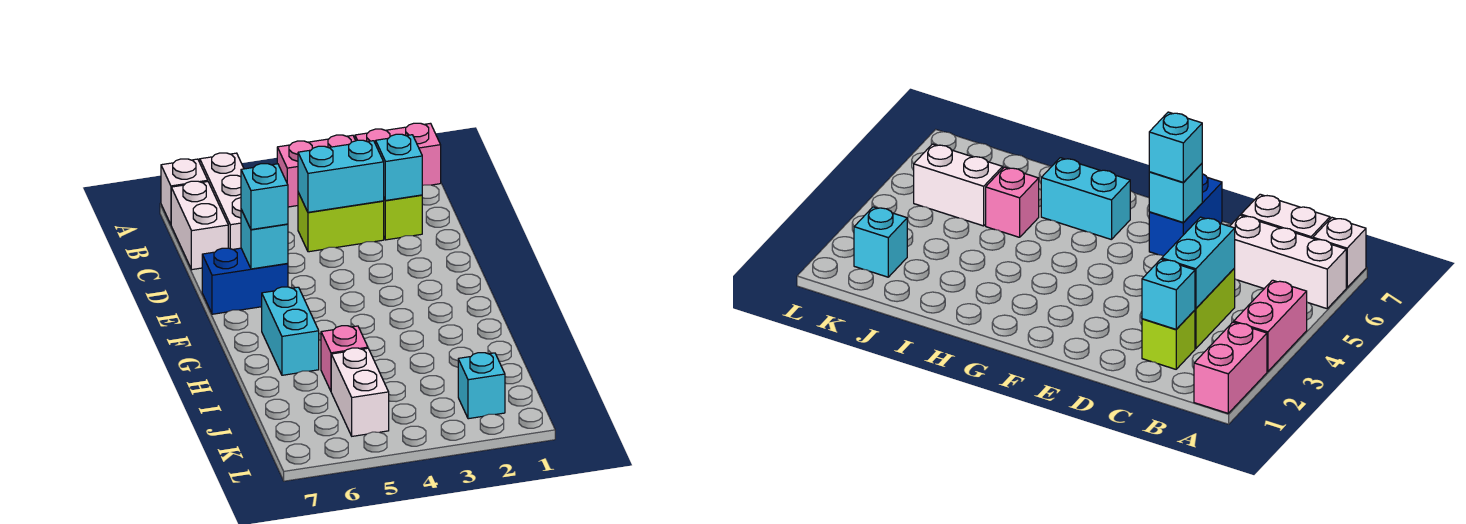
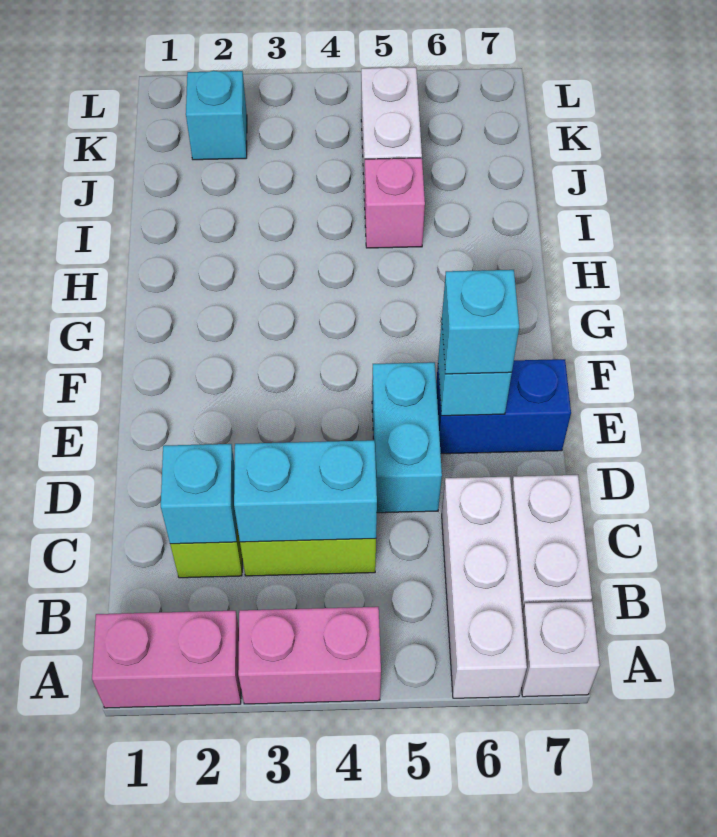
cyan brick G6:H6 level 1 -> cyan brick D5:E5 level 1

